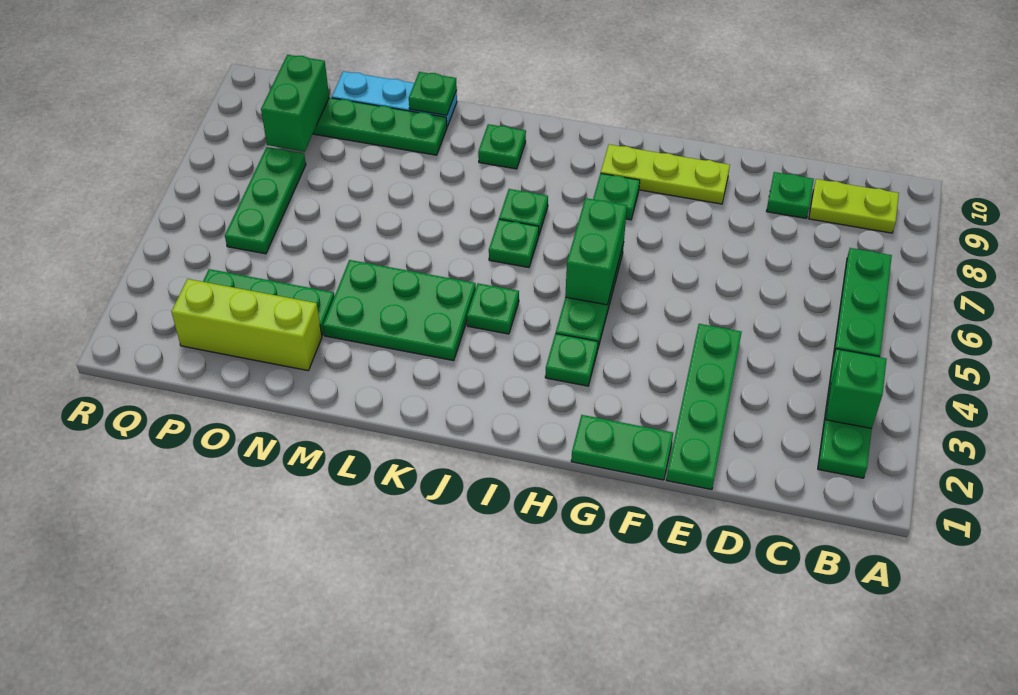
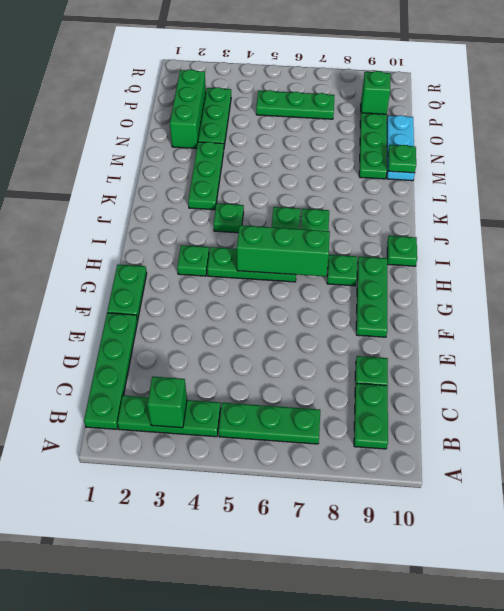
lime plate B9:C9 level 1 -> green plate B9:C9 level 1
green plate E1:E4 level 1 -> green plate B1:E1 level 1
lime plate F9:H9 level 1 -> green plate F9:H9 level 1
green brick H5:H6 level 2 -> green brick H5:H7 level 2
green plate K3:M4 level 1 -> green plate K3:M3 level 1
green plate K9 level 1 -> green plate I10 level 1
lime brick N2:P2 level 1 -> green brick N2:P2 level 1
green brick P8:P9 level 2 -> green brick P9 level 2

